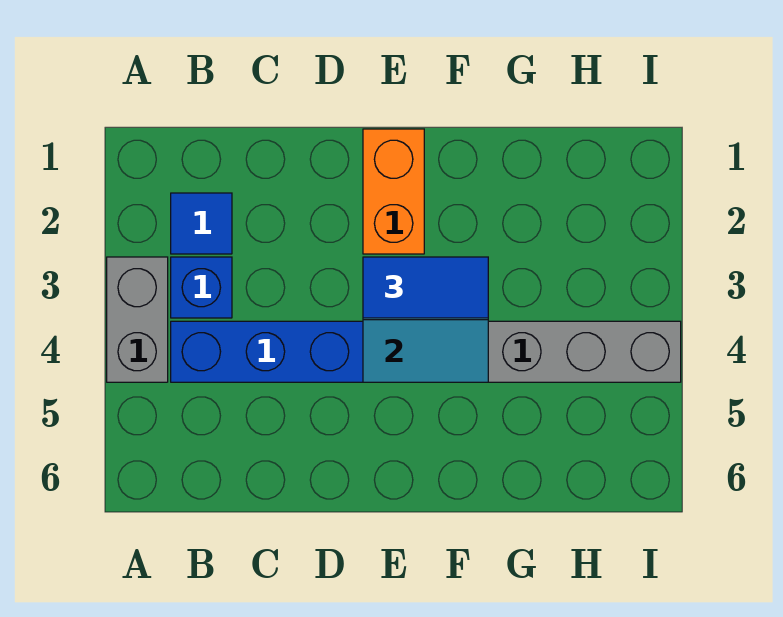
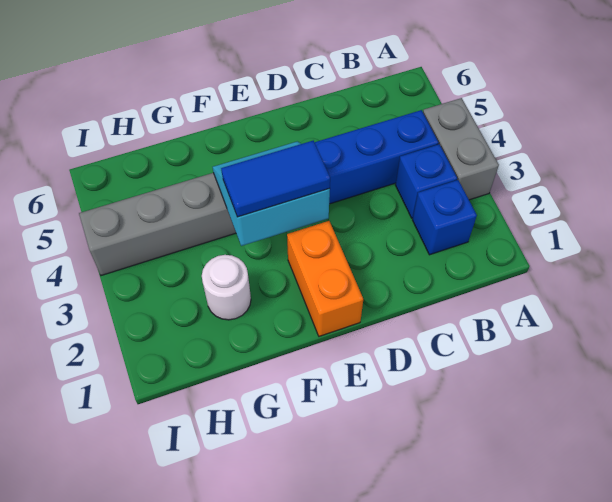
blue tile B2 level 1 -> blue brick B2 level 1
none -> white round brick G2 level 1

